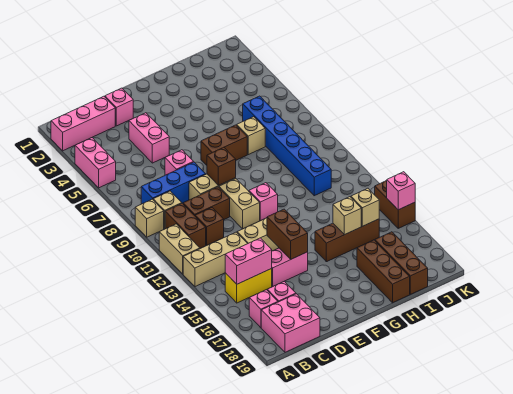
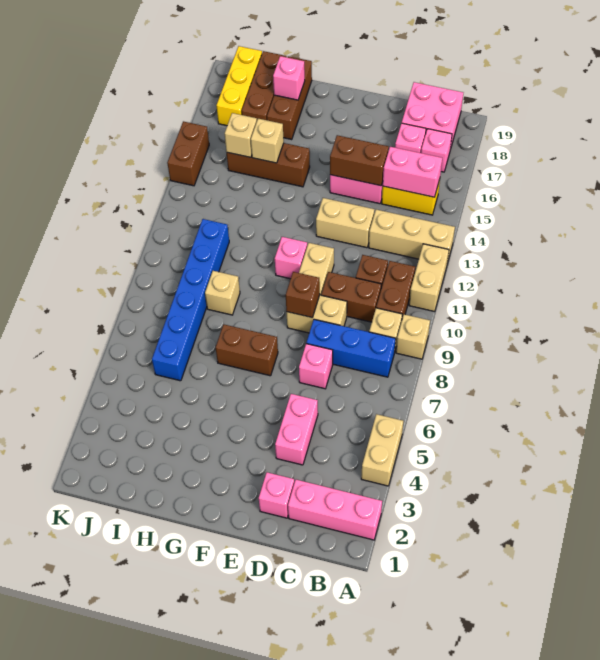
pink brick A4:A5 level 1 -> tan brick A4:A5 level 1
brown brick E14:E15 level 2 -> brown brick D15:E15 level 2
tan brick H7 level 1 -> tan brick H9 level 1
none -> yellow brick J17:J19 level 1
pink brick K15 level 2 -> pink brick H18 level 2

